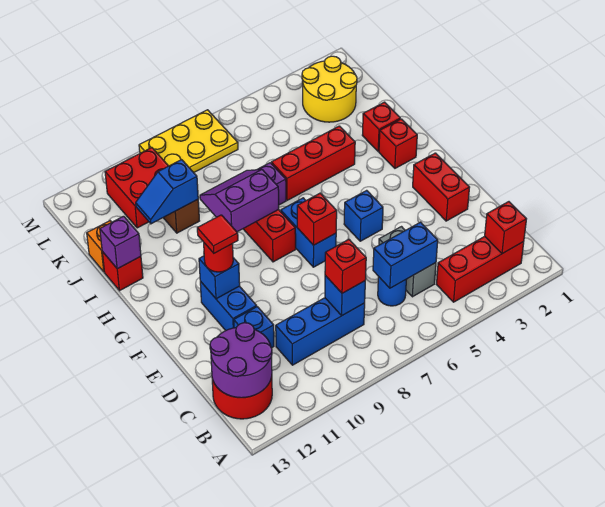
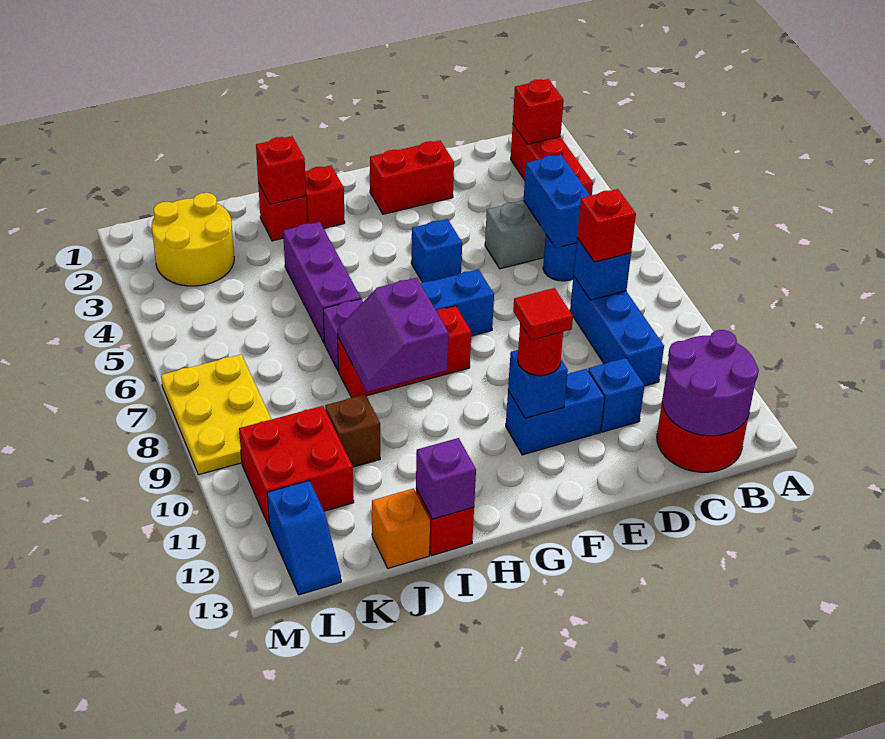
red brick F7 level 2 -> red brick I2 level 2
red brick I4:I6 level 1 -> purple brick I4:I6 level 1
blue slope J10:J11 level 2 top 10 -> blue slope L12:L13 level 1 top 12

